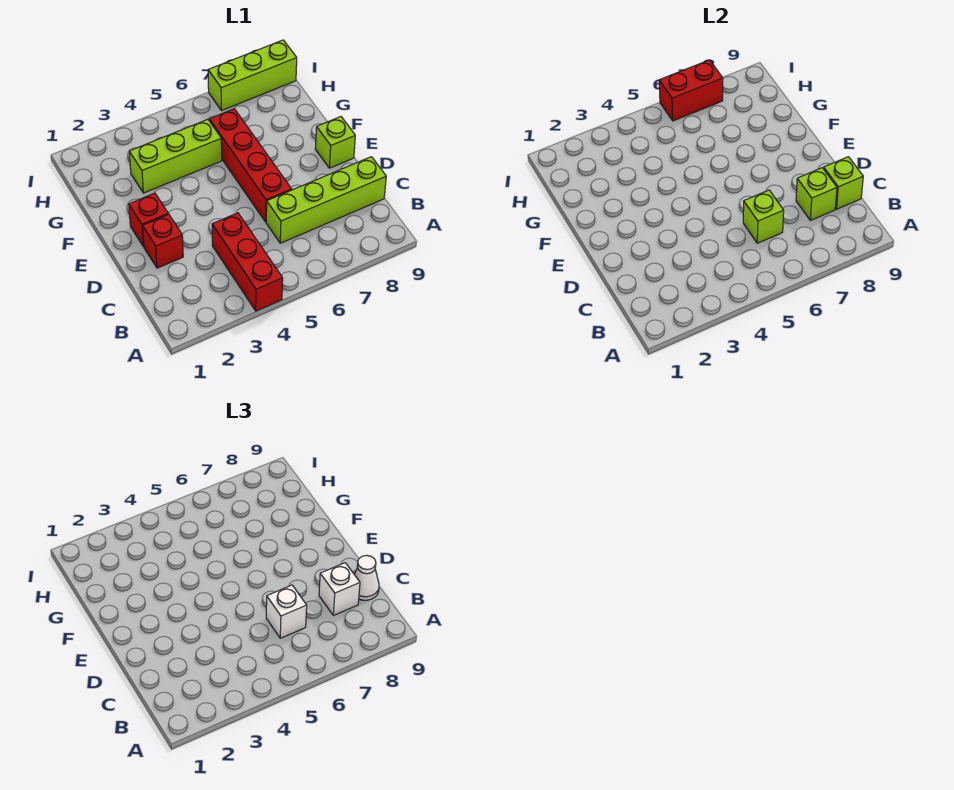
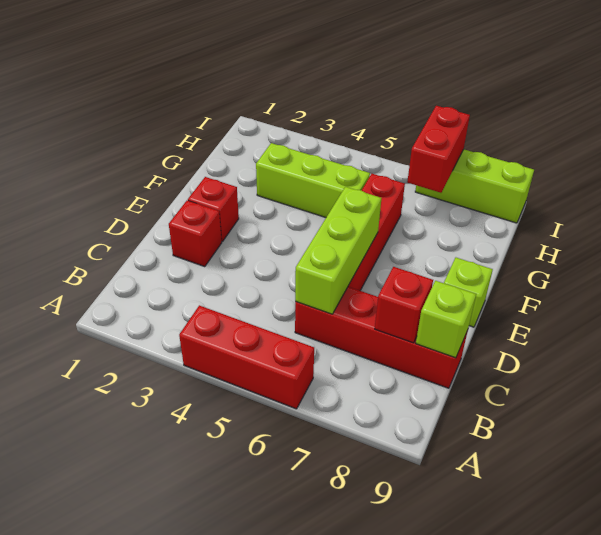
red brick A4:C4 level 1 -> red brick A4:A6 level 1
lime brick C6:C9 level 1 -> red brick C6:C9 level 1
lime brick C6 level 2 -> lime brick C6:E6 level 2
white brick C6 level 3 -> none
lime brick C8 level 2 -> red brick C8 level 2
white brick C8 level 3 -> none
white cone C9 level 3 -> none
red brick I6:I7 level 2 -> red brick H7:I7 level 2

